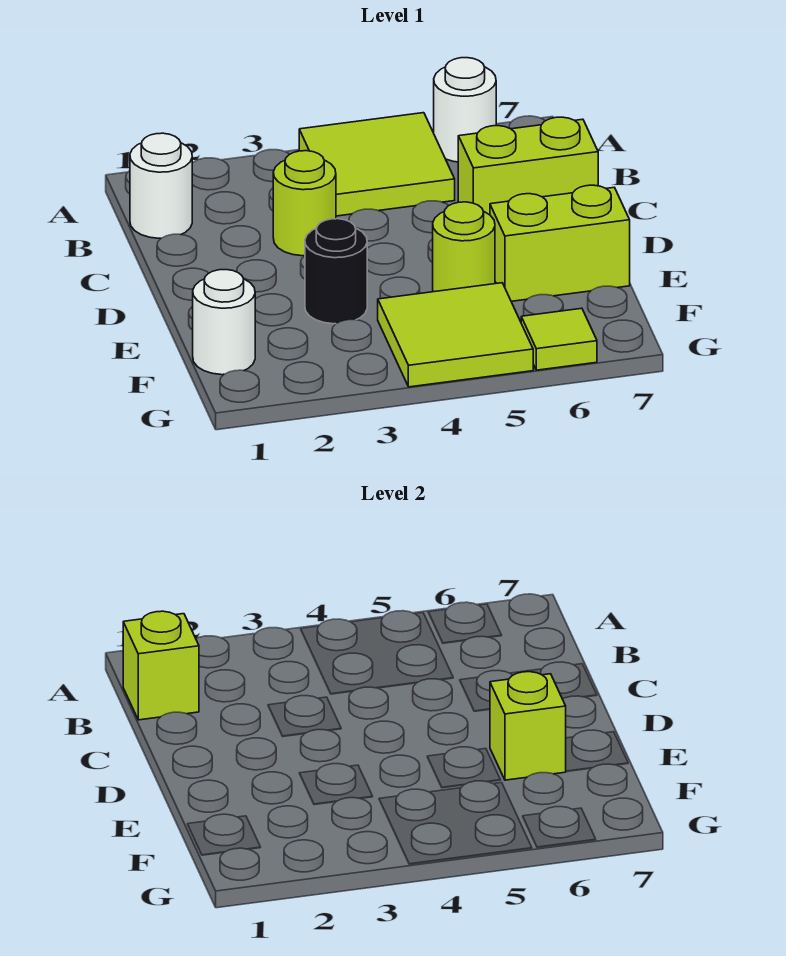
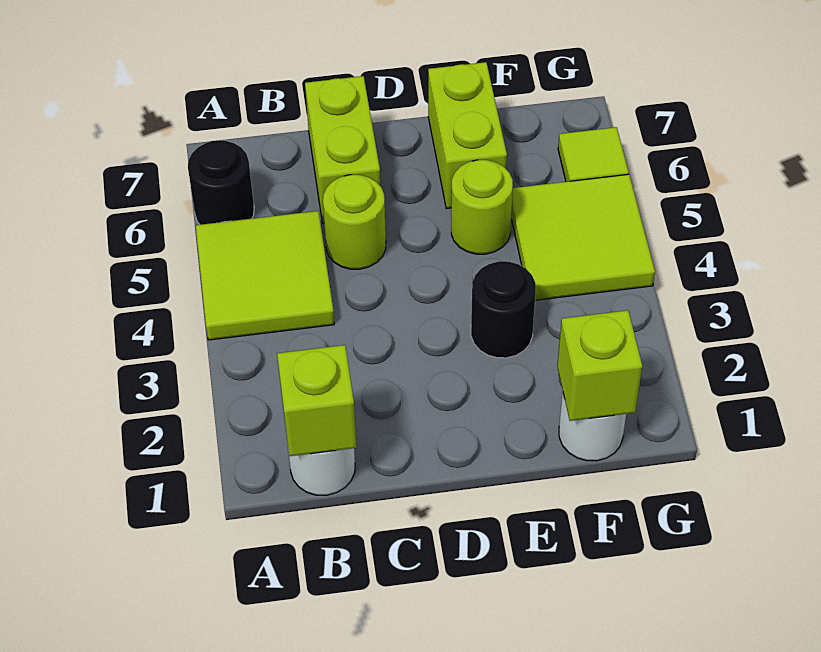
white round brick A6 level 1 -> black round brick A6 level 1
lime round brick C3 level 1 -> lime round brick C5 level 1
lime brick E6 level 2 -> lime brick F1 level 2

